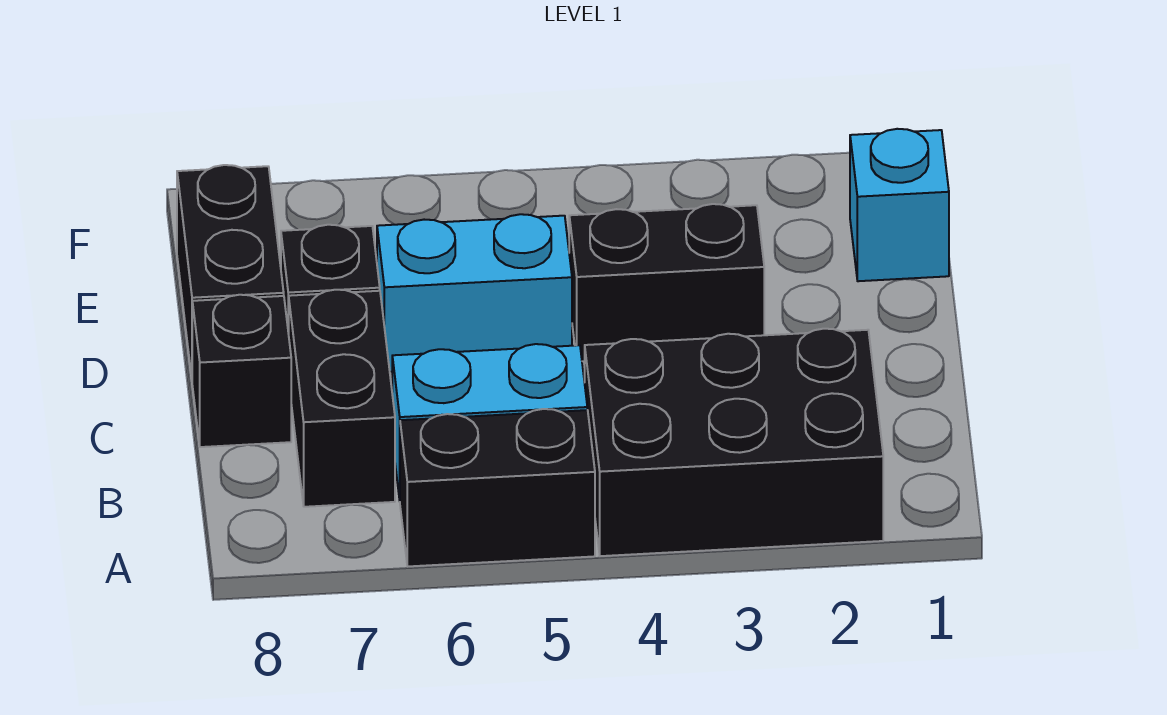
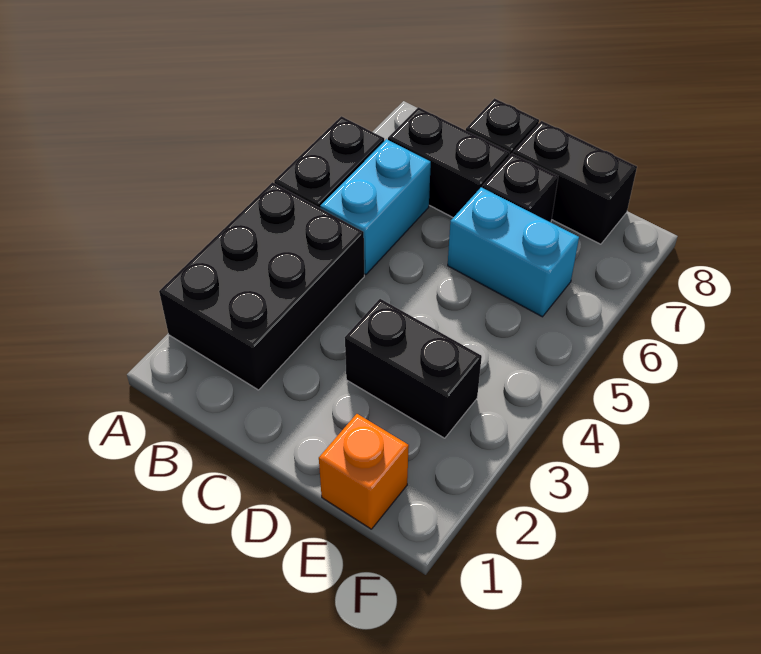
black brick D3:D4 level 1 -> black brick D3:E3 level 1
cyan brick D5:D6 level 1 -> cyan brick D6:E6 level 1
cyan brick E1 level 1 -> orange brick E1 level 1

